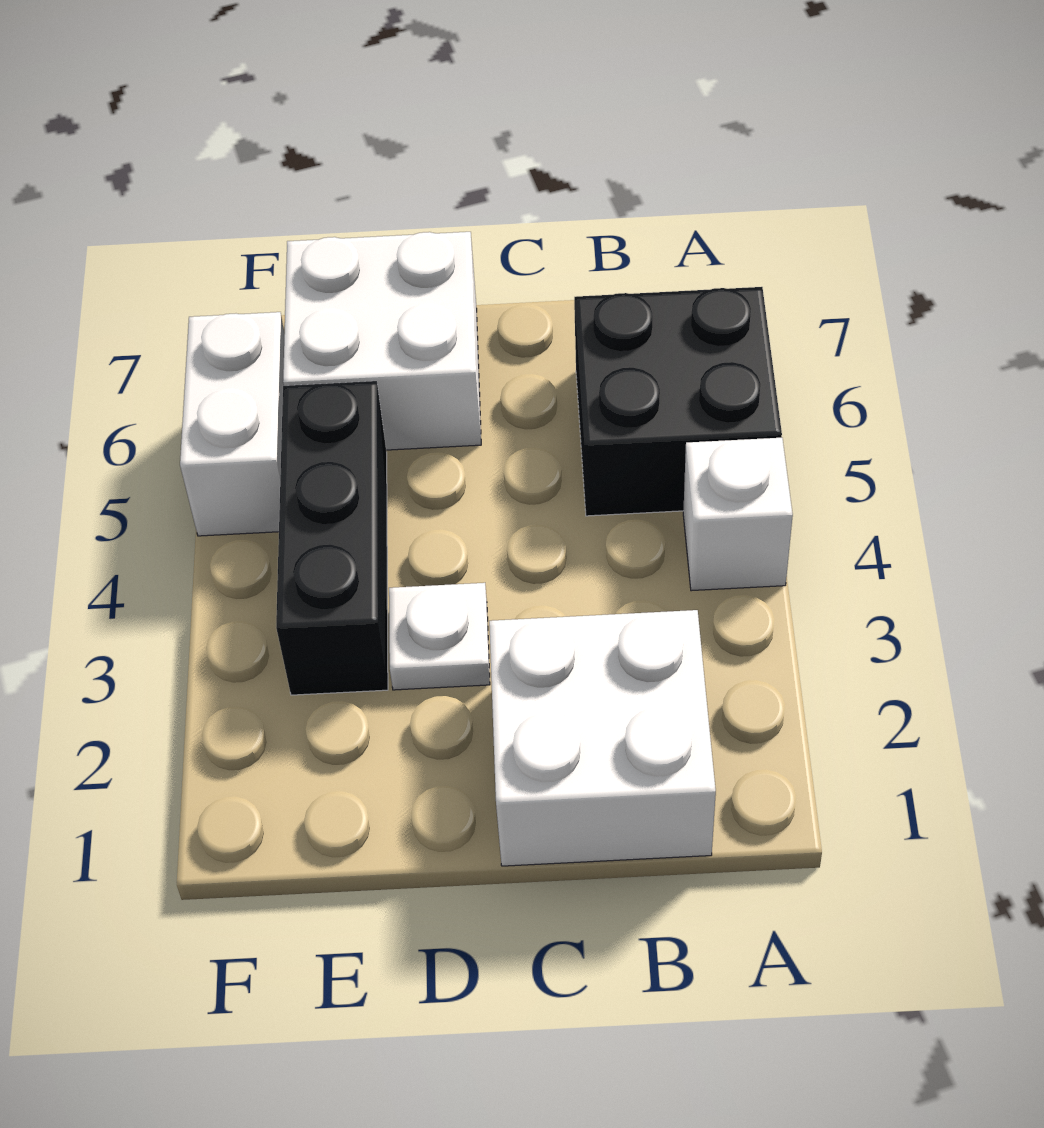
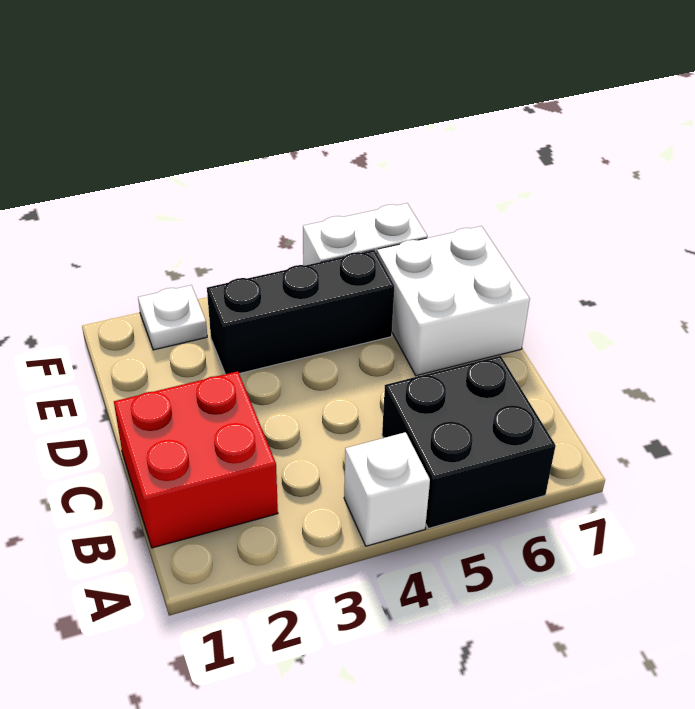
white brick B1:C2 level 1 -> red brick B1:C2 level 1
white plate D3 level 1 -> white plate F2 level 1

